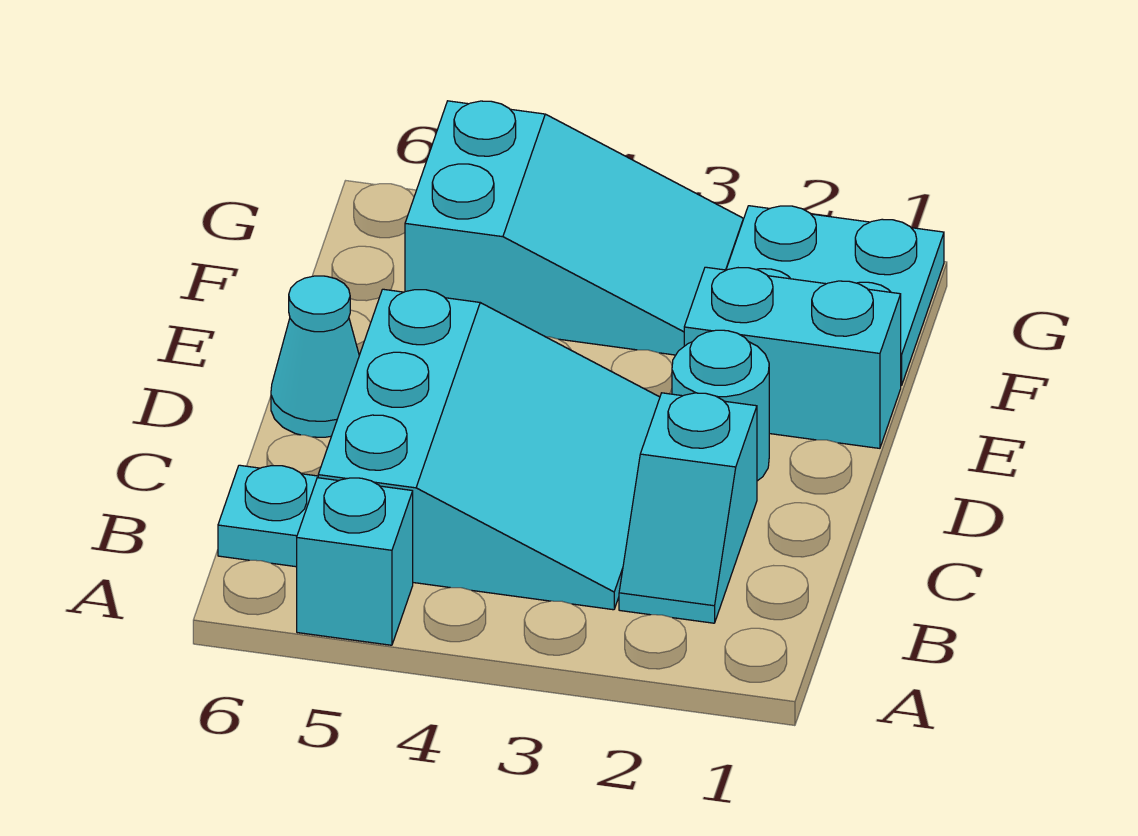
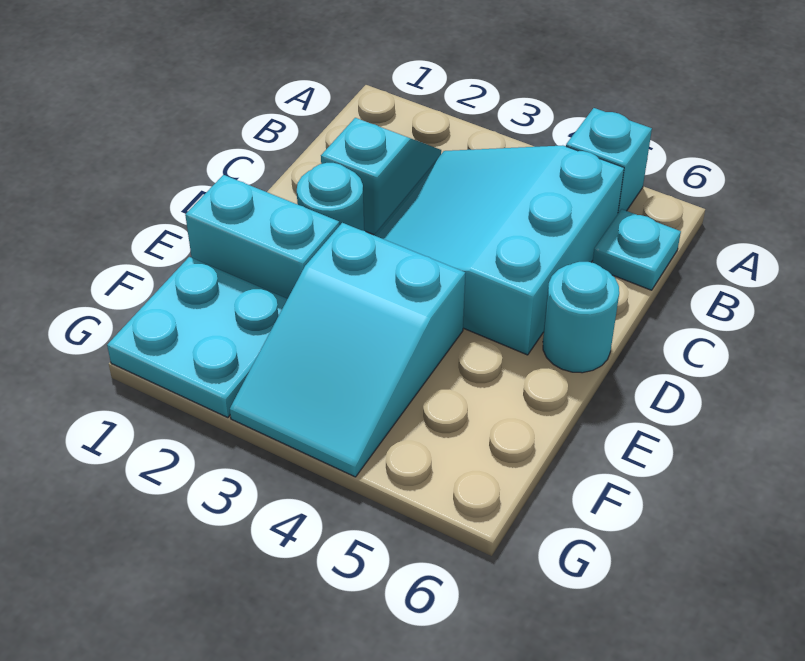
cyan cone D6 level 1 -> cyan round brick D6 level 1
cyan slope F3:G5 level 1 top 5 -> cyan slope E3:G4 level 1 top E

